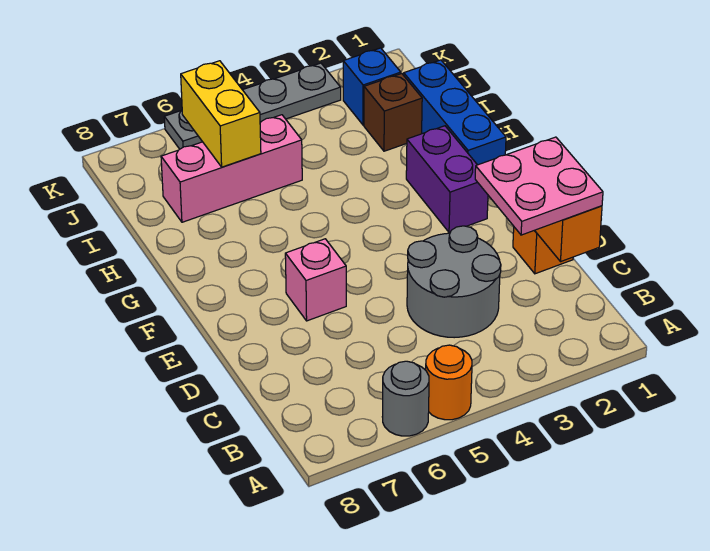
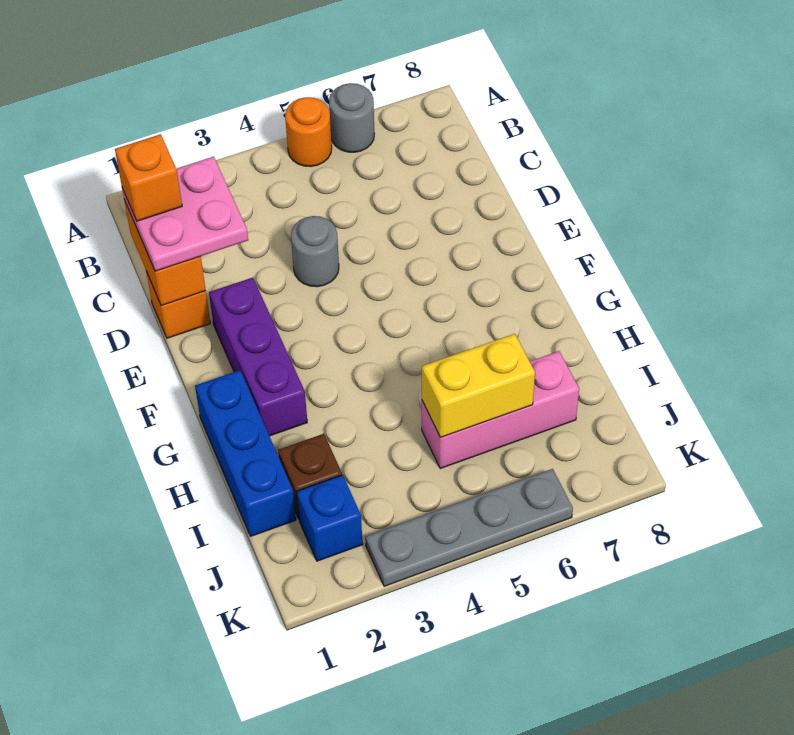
none -> orange brick C1 level 4
grey round brick C3:D4 level 1 -> grey round brick D4 level 1
pink brick E6 level 1 -> none
purple brick F2:G2 level 1 -> purple brick E2:G2 level 1
yellow brick I6:J6 level 2 -> yellow brick I5:I6 level 2

